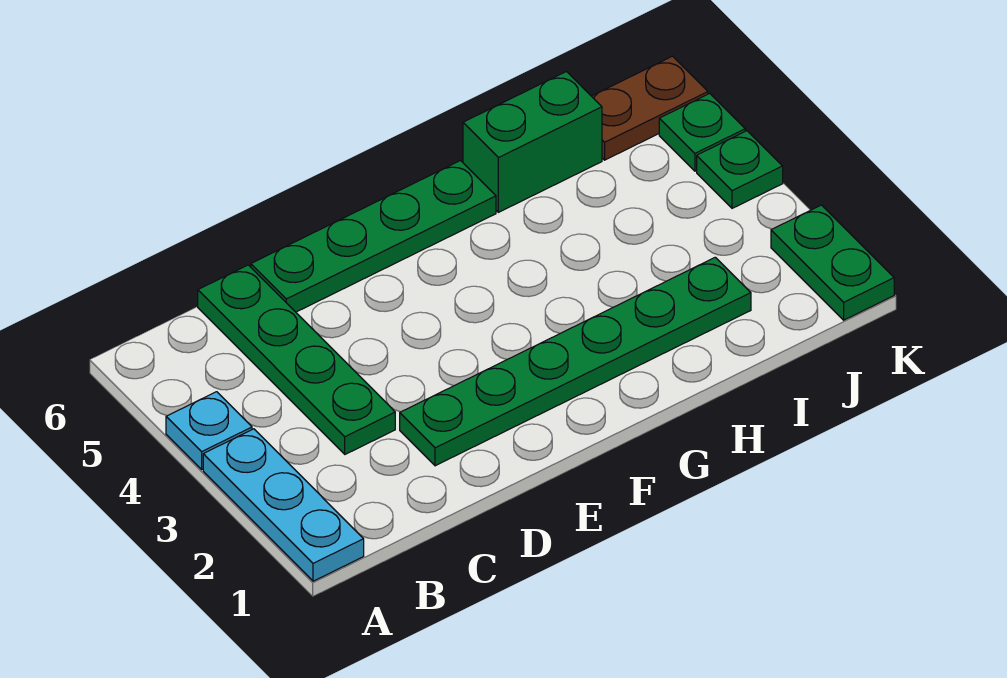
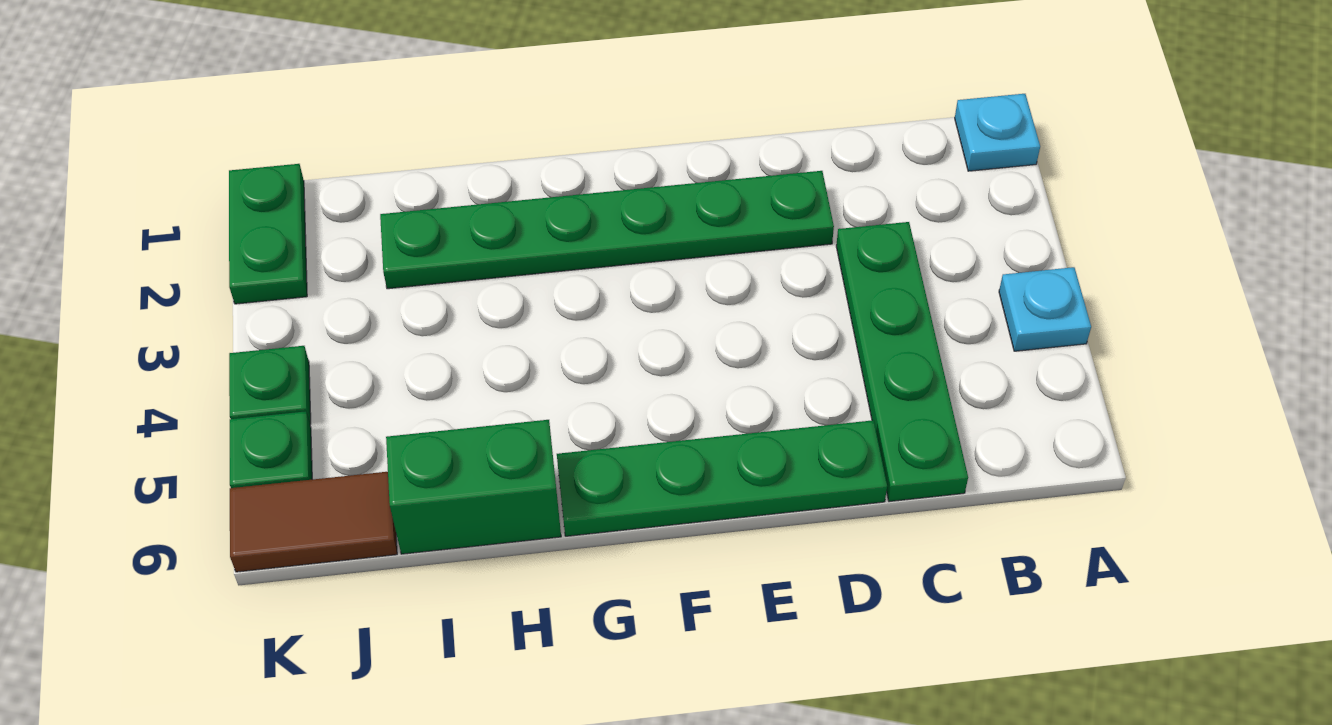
cyan plate A1:A3 level 1 -> cyan plate A1 level 1
brown plate J6:K6 level 1 -> brown tile J6:K6 level 1

